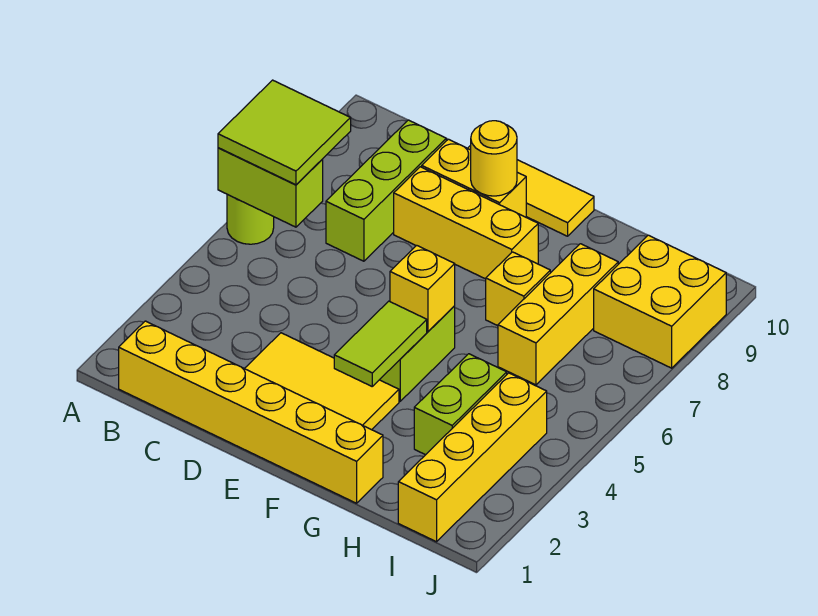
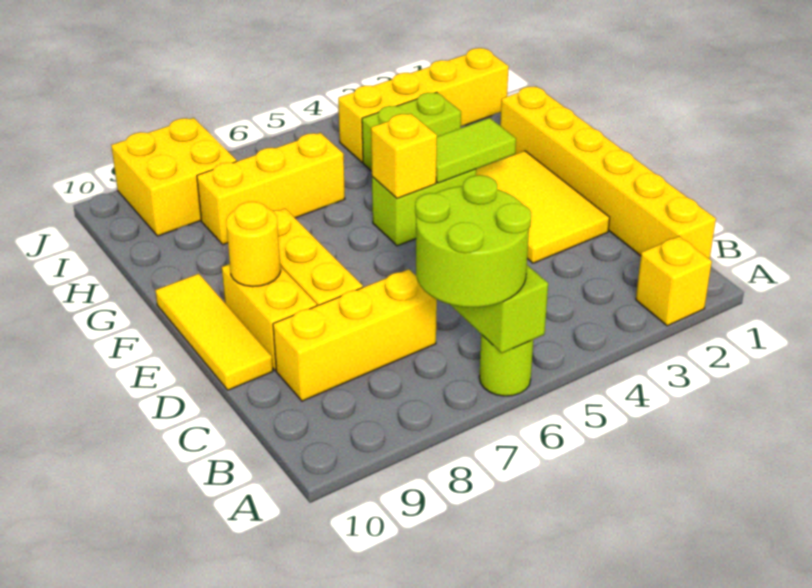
lime tile A6:B7 level 3 -> lime round brick A6:B7 level 3
lime brick C7:C9 level 1 -> yellow brick C7:C9 level 1
yellow brick G7 level 1 -> yellow brick A2 level 1

